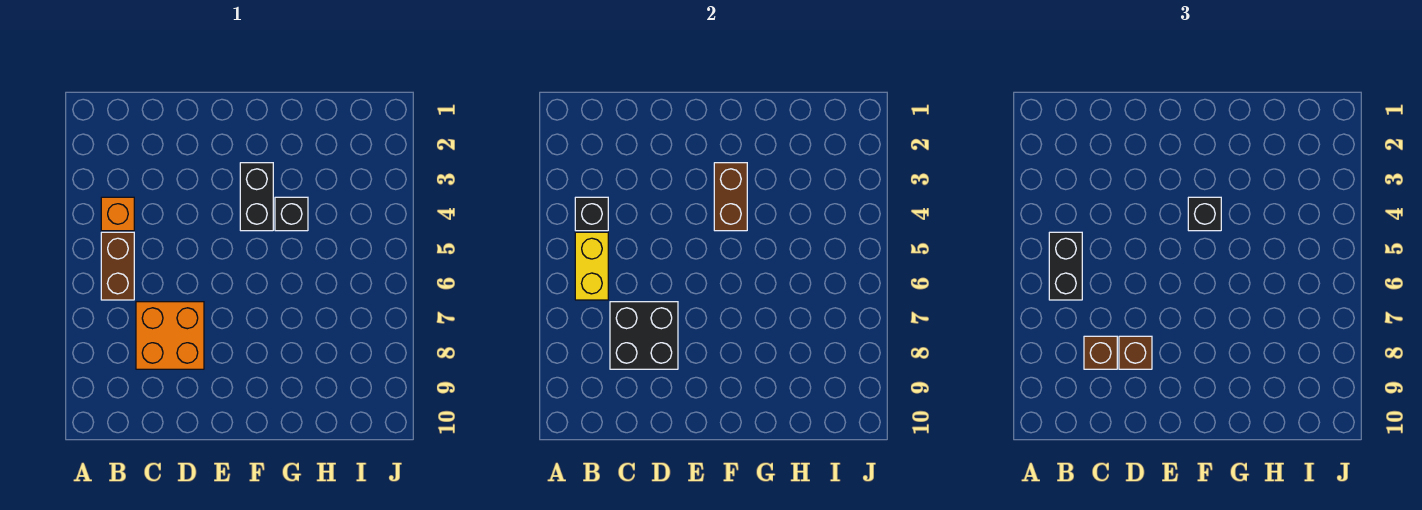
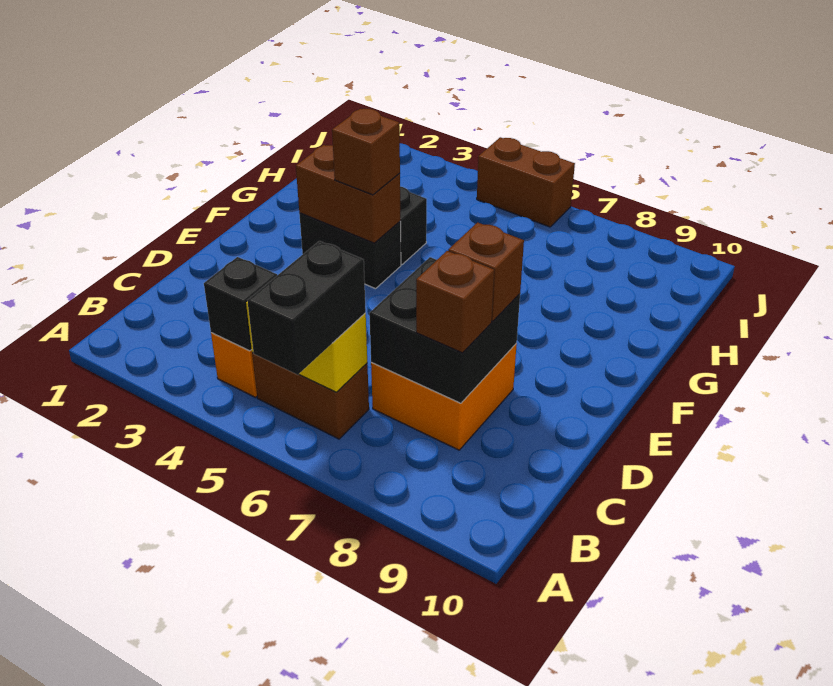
black brick B5:B6 level 3 -> black brick A6:B6 level 3
black brick F4 level 3 -> brown brick F4 level 3
none -> brown brick J5:J6 level 1

